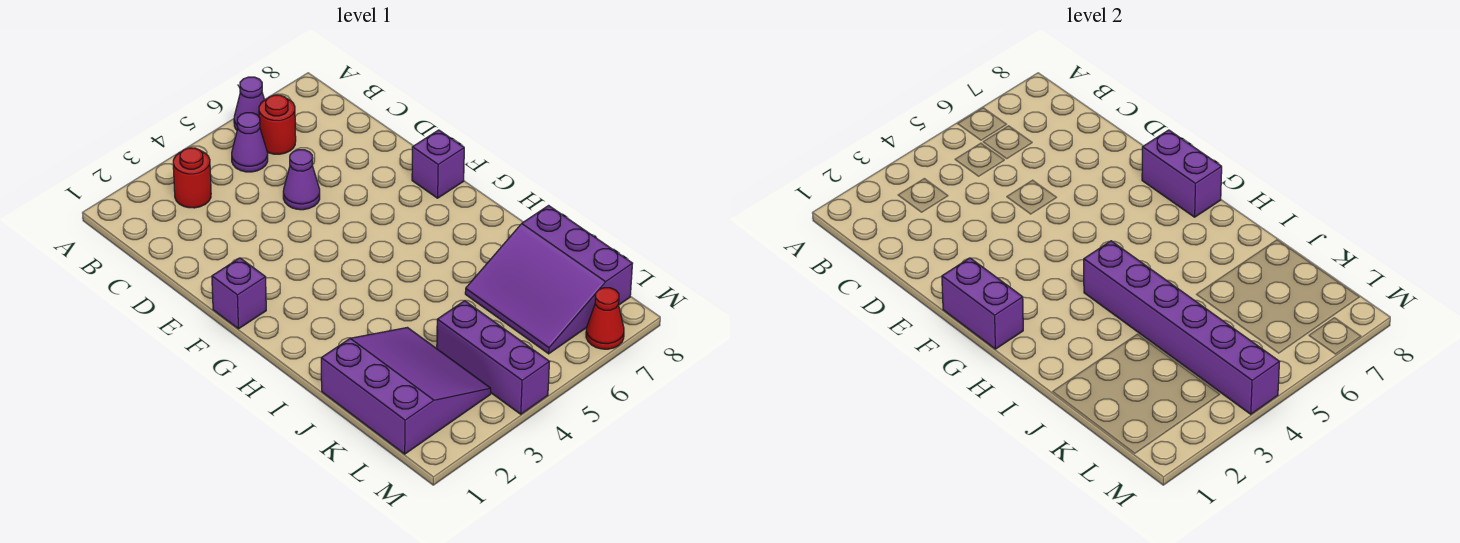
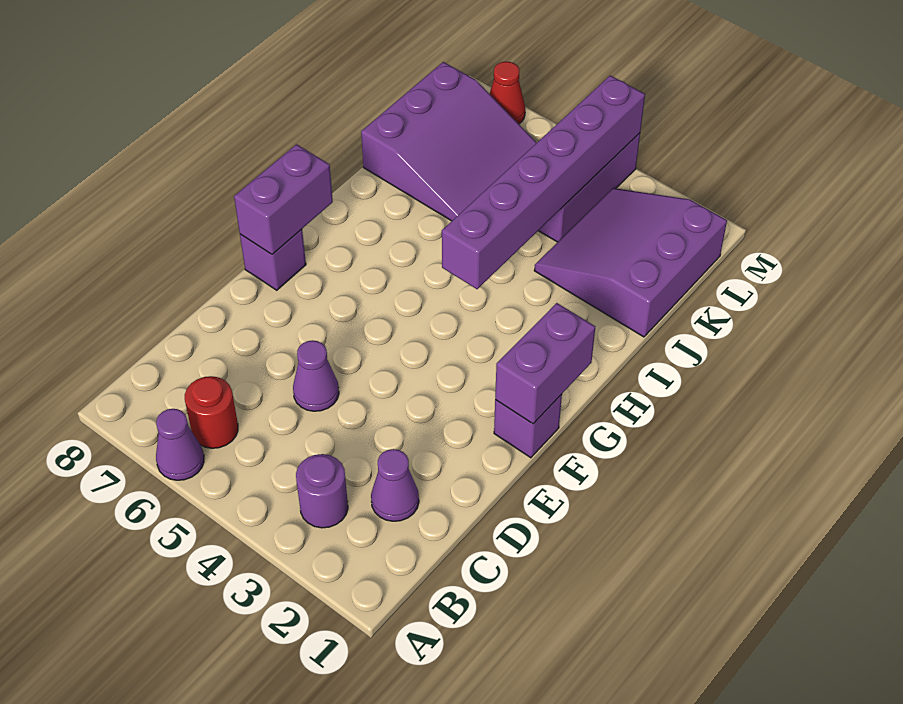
red round brick B3 level 1 -> purple round brick B3 level 1
purple cone B5 level 1 -> purple cone C2 level 1

